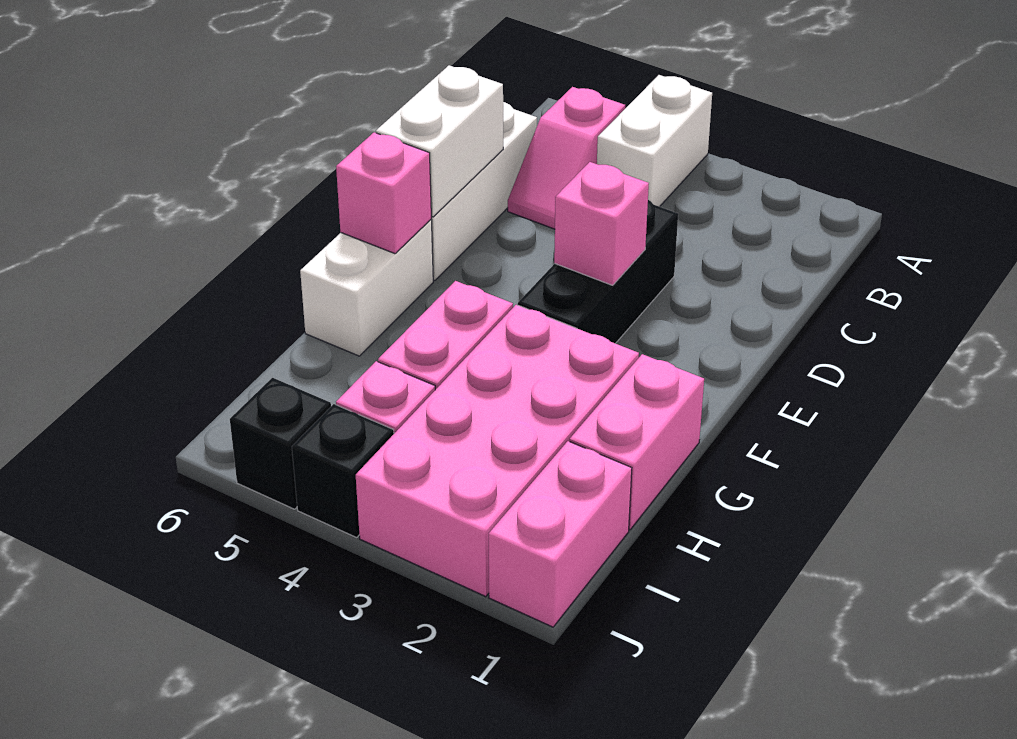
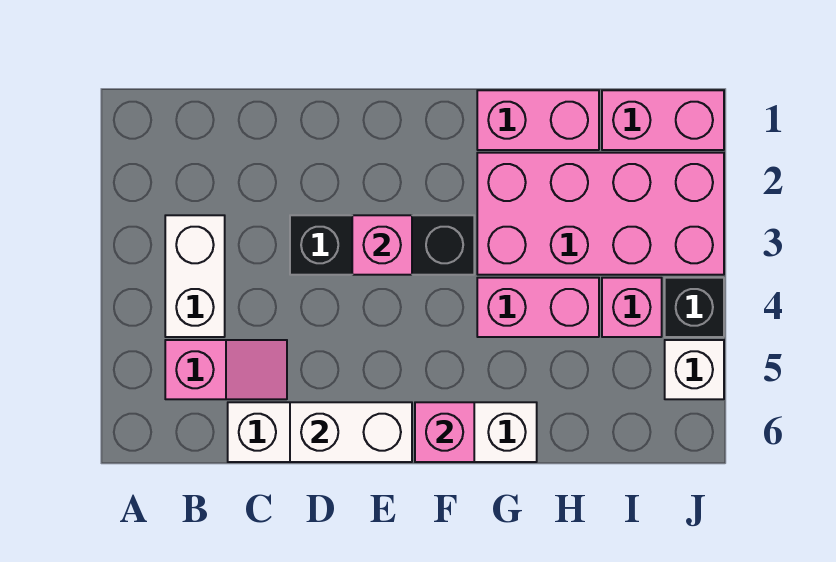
white brick A4:B4 level 1 -> white brick B3:B4 level 1
black brick J5 level 1 -> white brick J5 level 1

